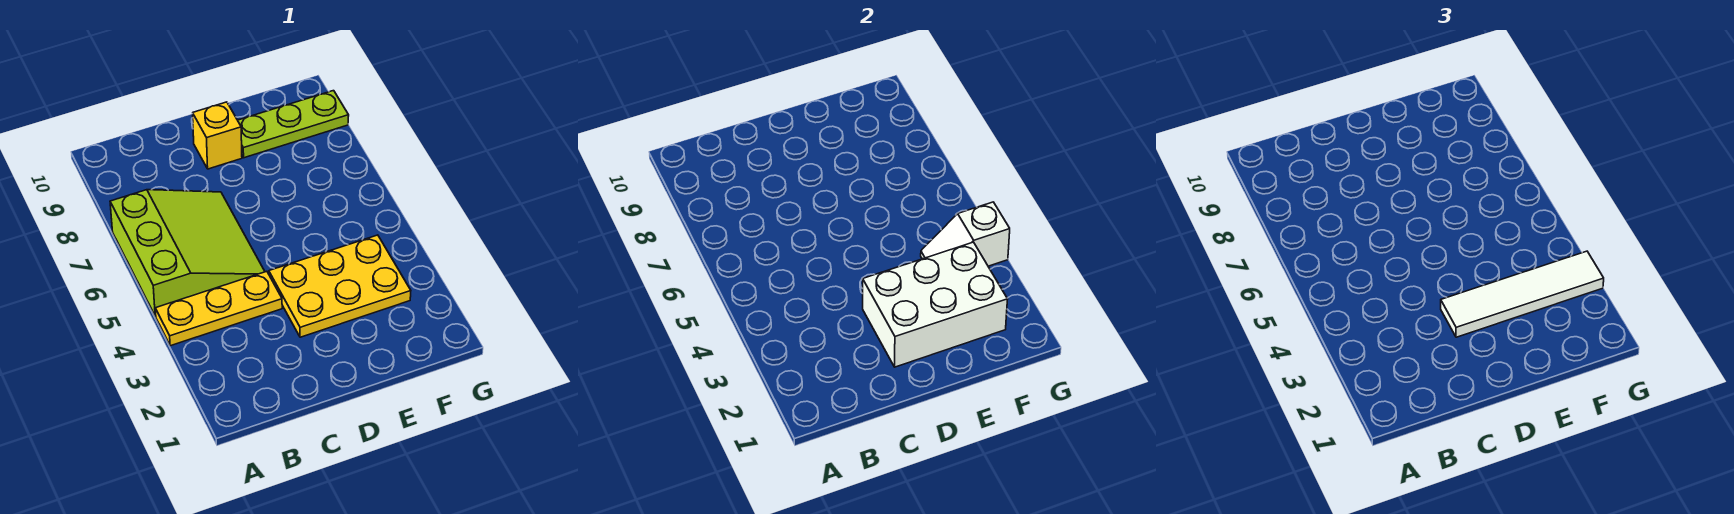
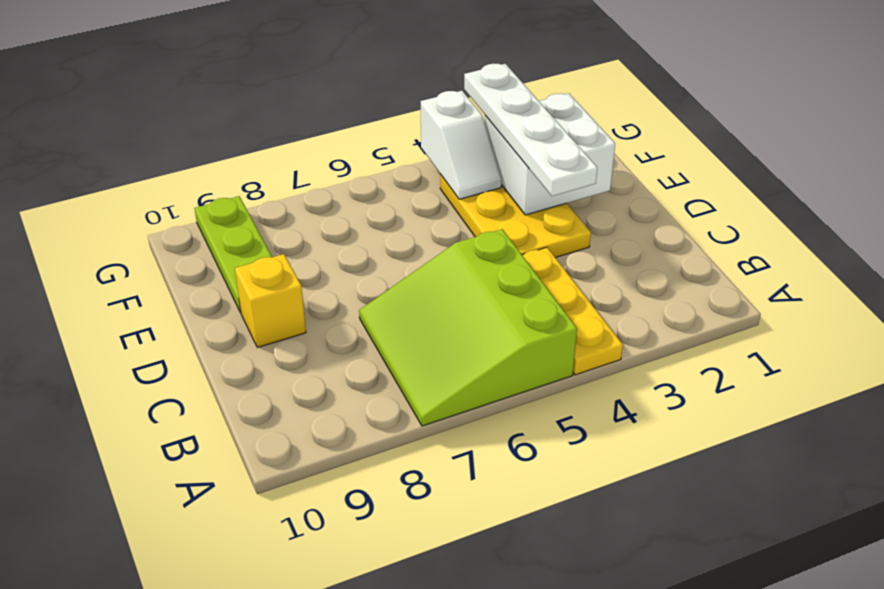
lime slope A5:C7 level 1 top A -> lime slope A5:C7 level 1 top 5
white brick D2:F3 level 2 -> white brick E2:F3 level 2
white tile D3:G3 level 3 -> white plate D3:G3 level 3

